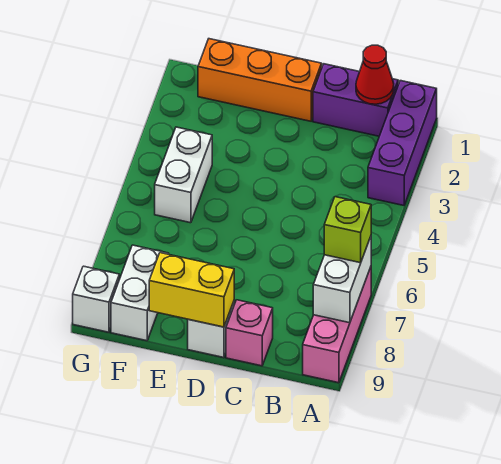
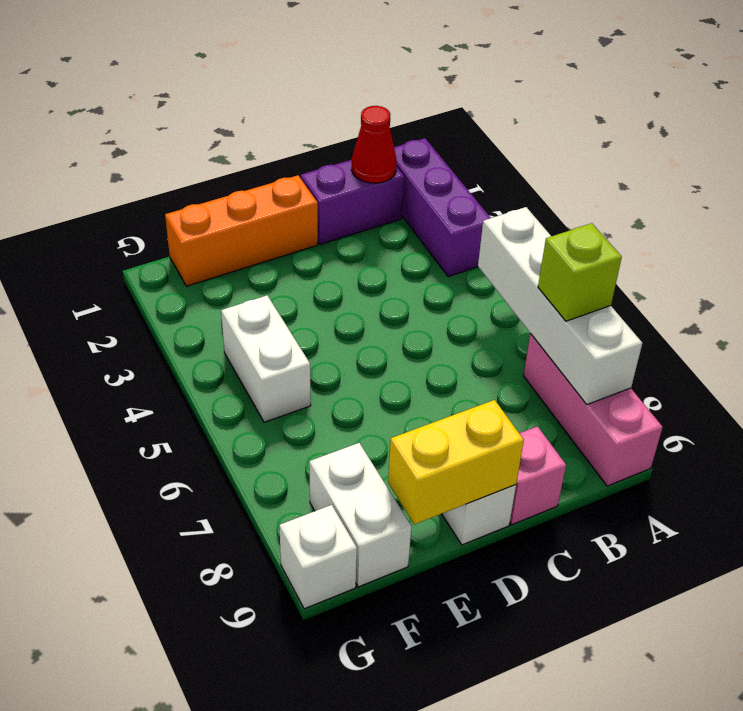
white brick A7:A8 level 2 -> white brick A5:A8 level 2

